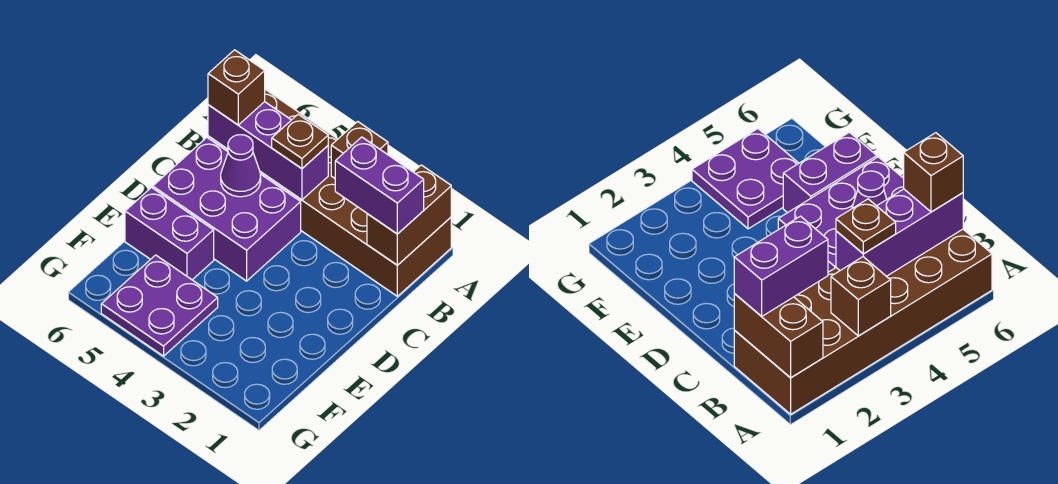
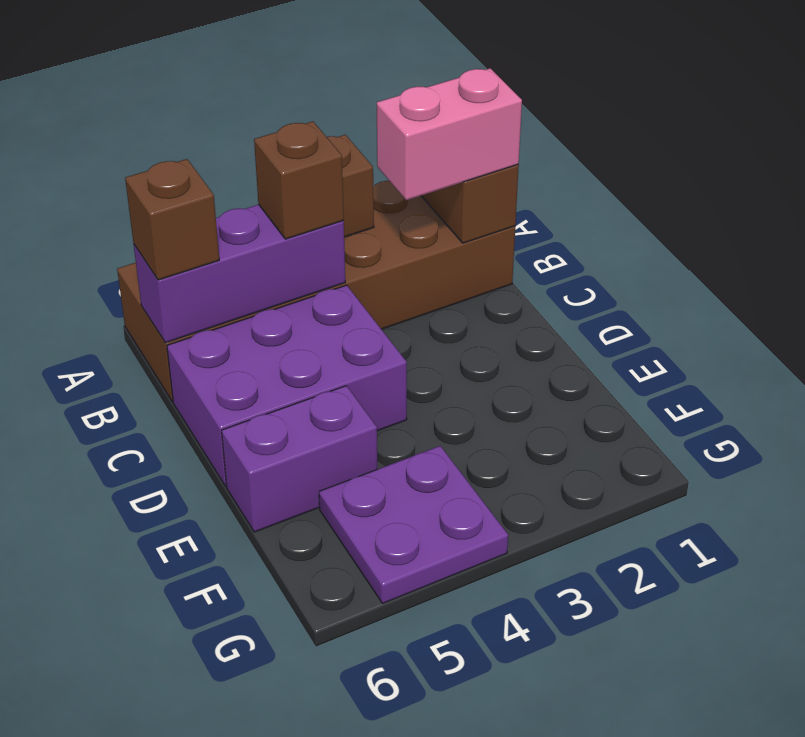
purple brick B1:B2 level 3 -> pink brick B1:B2 level 3
brown plate B4 level 3 -> brown brick B4 level 3
purple cone C5 level 2 -> none

